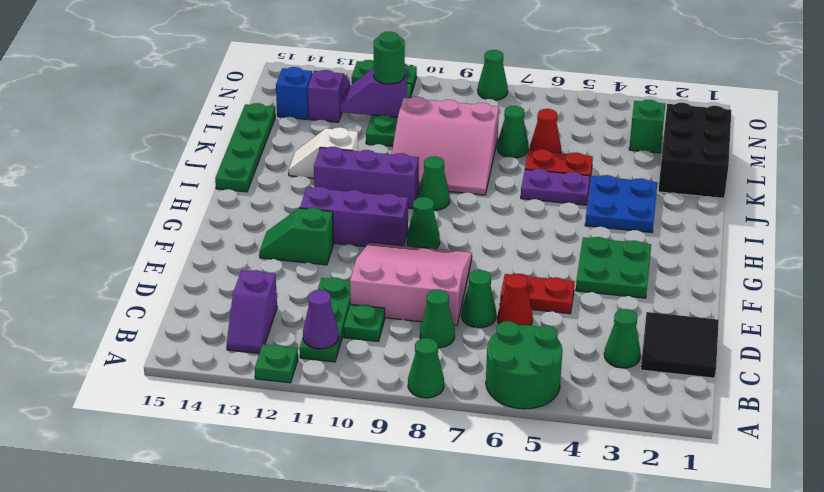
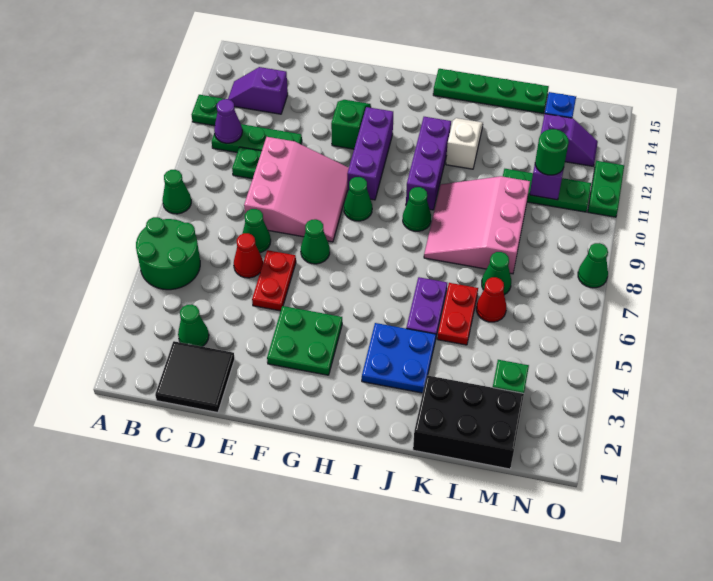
green cone C8 level 1 -> green cone F7 level 1

